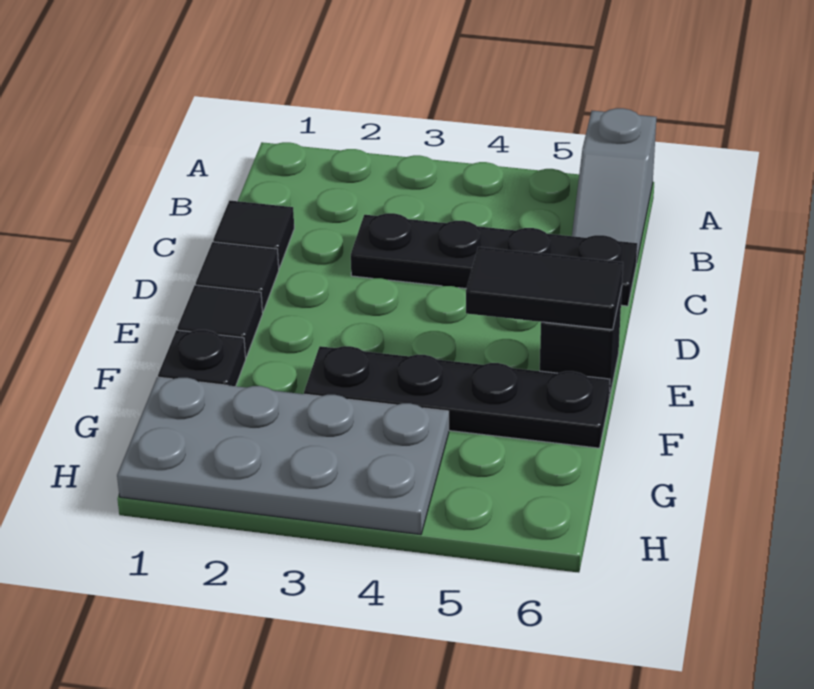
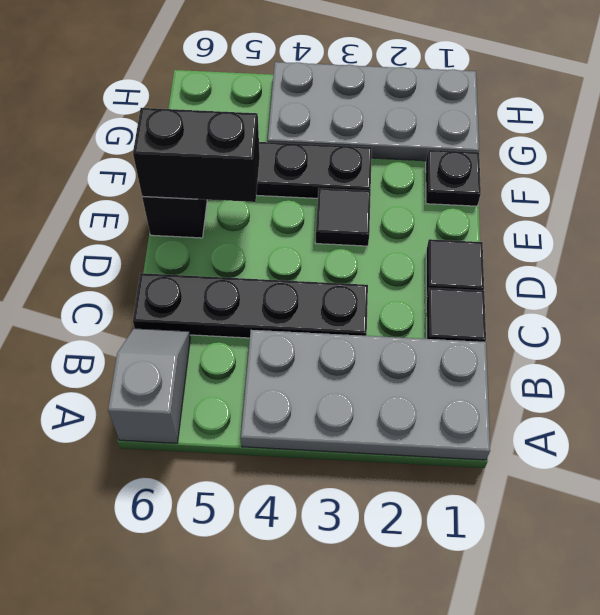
none -> grey plate A1:B4 level 1
black tile E1 level 1 -> black tile E3 level 1
black tile E5:E6 level 2 -> black brick E5:E6 level 2

